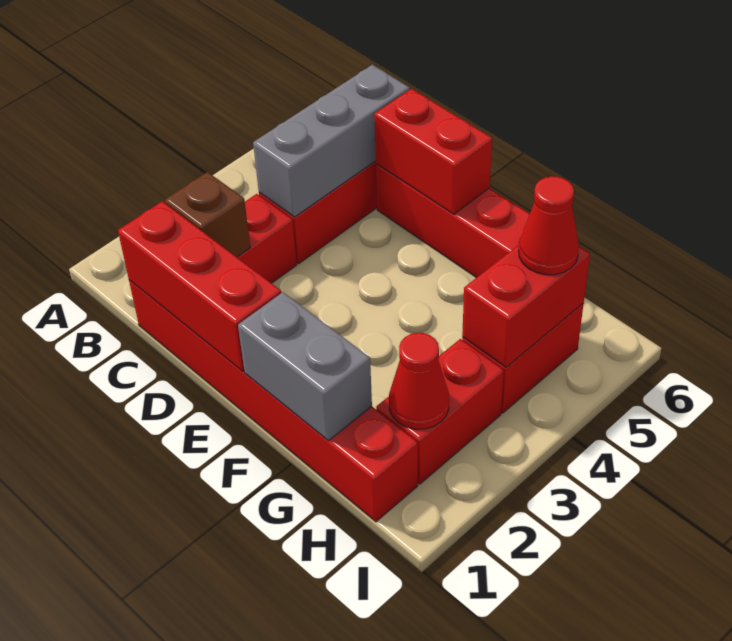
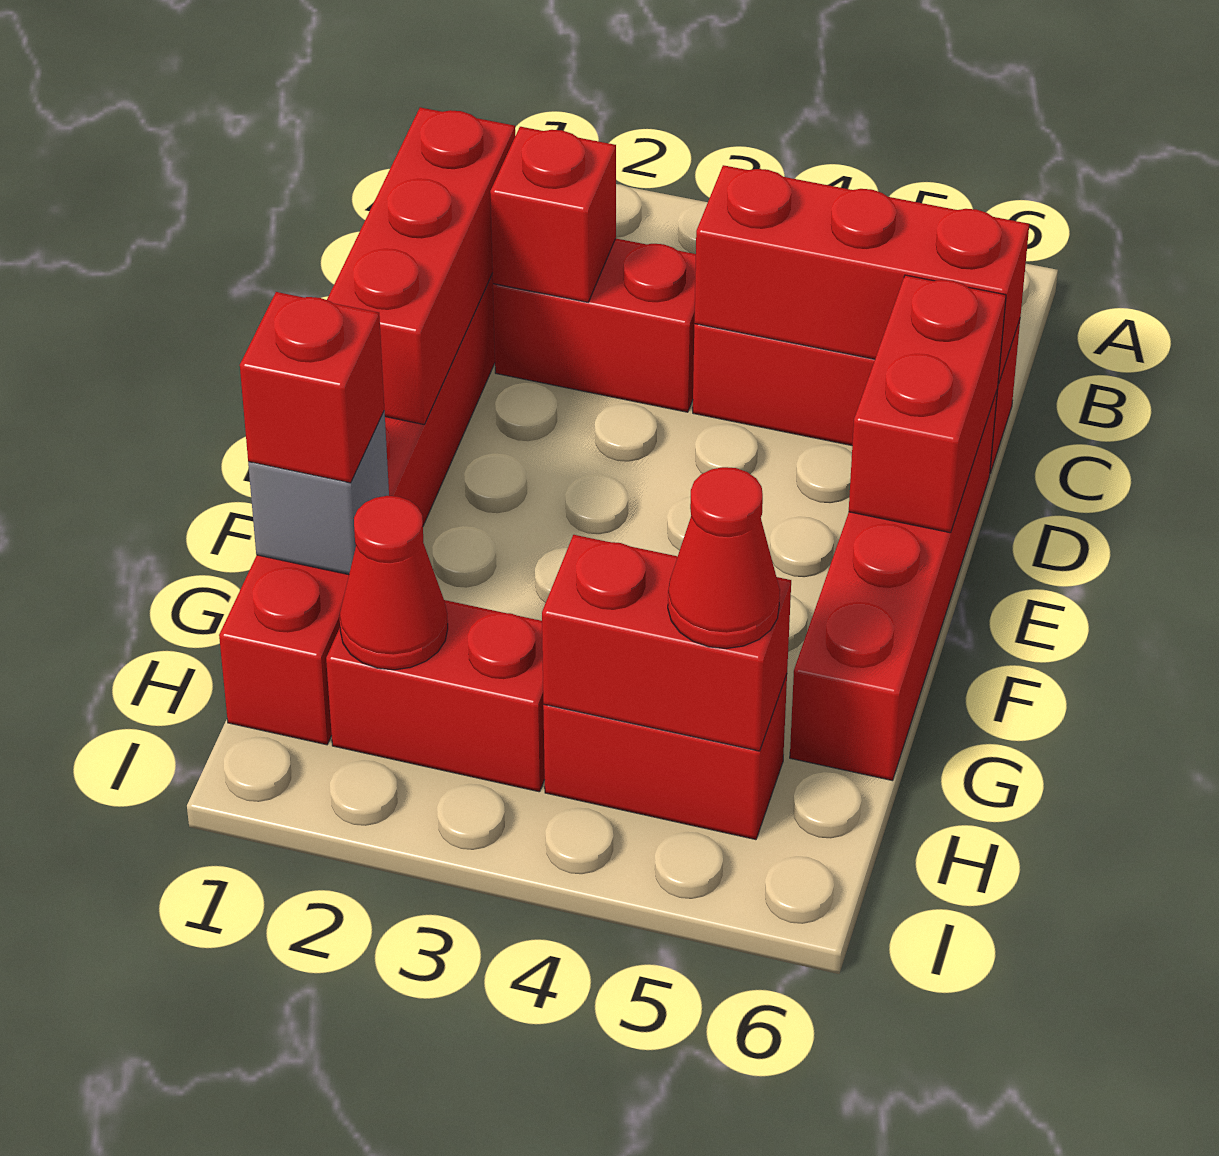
brown brick C2 level 2 -> red brick C2 level 2
grey brick C4:C6 level 2 -> red brick C4:C6 level 2
grey brick F1:G1 level 2 -> grey brick G1 level 2
none -> red brick G1 level 3

